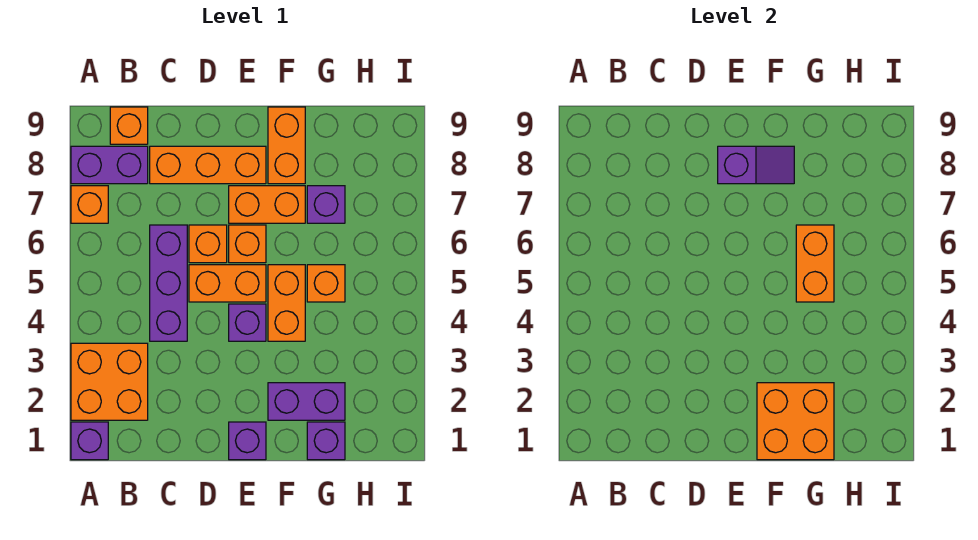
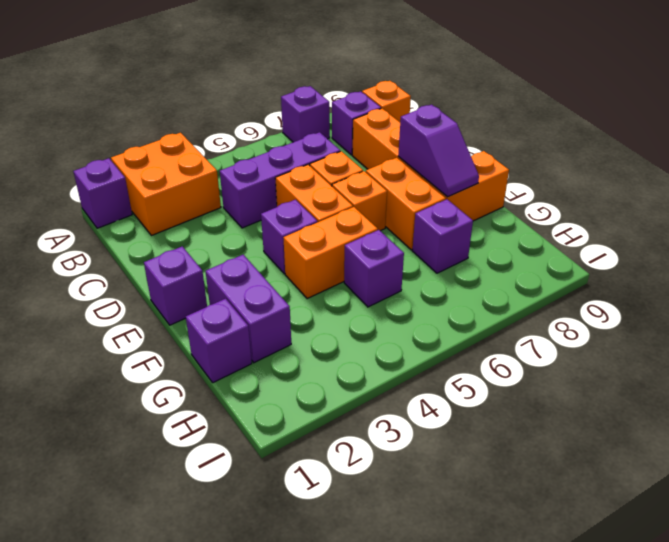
orange brick A7 level 1 -> purple brick A7 level 1
purple brick A8:B8 level 1 -> purple brick B8 level 1
orange brick F1:G2 level 2 -> none
orange brick G5 level 1 -> purple brick G5 level 1
orange brick G5:G6 level 2 -> none

